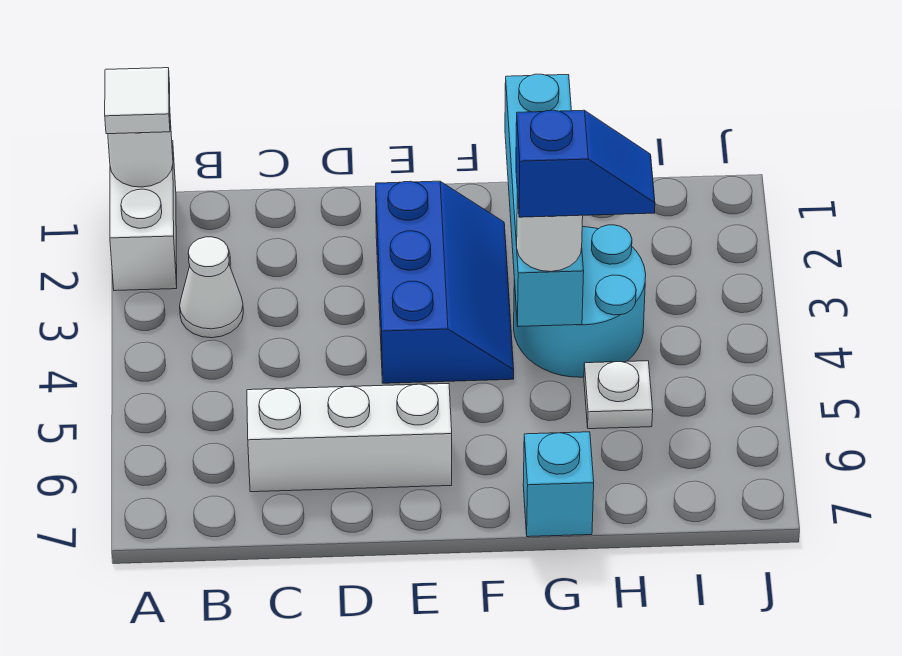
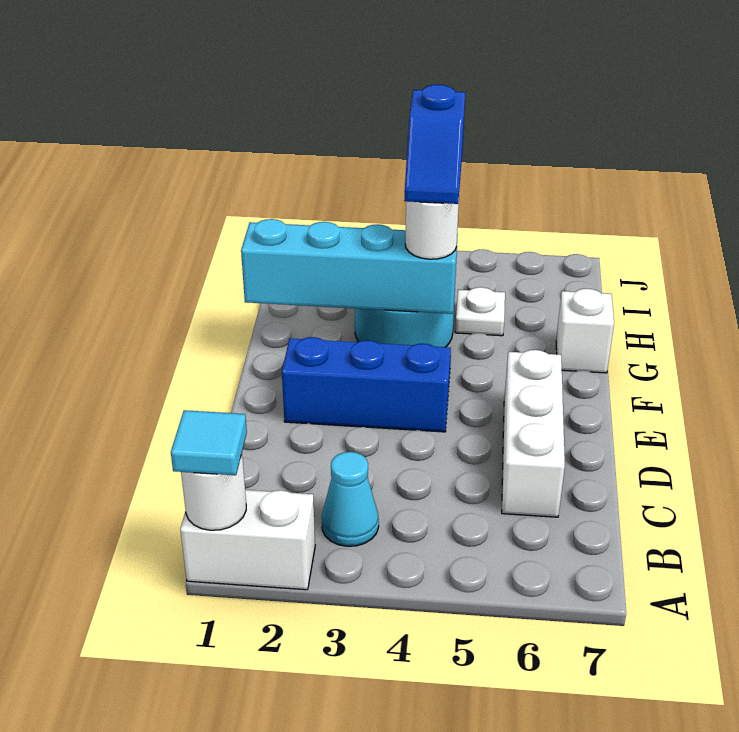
white tile A1 level 3 -> cyan tile A1 level 3
white cone B3 level 1 -> cyan cone B3 level 1
blue slope G4:H4 level 4 top G -> blue slope G4:H4 level 4 top H
cyan brick G7 level 1 -> white brick G7 level 1

